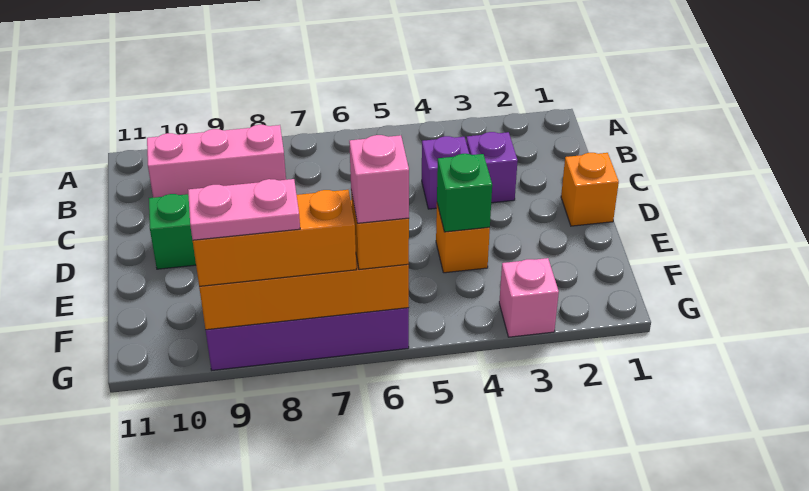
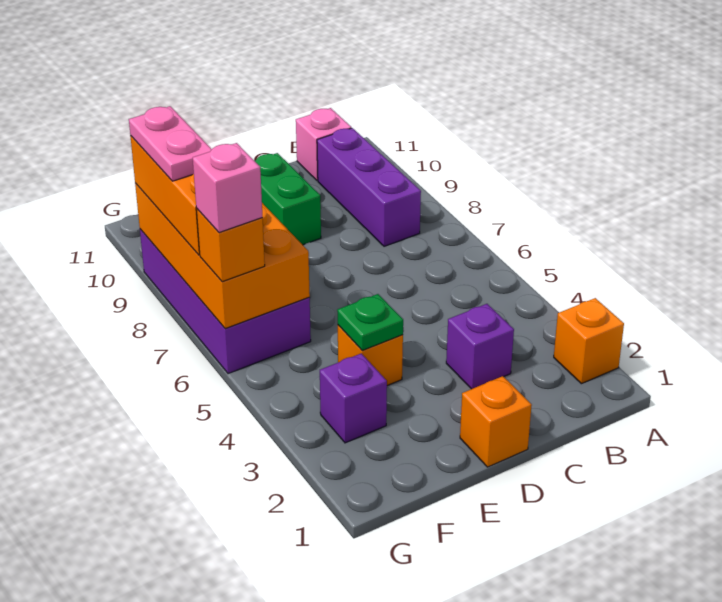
none -> orange brick A2 level 1
pink brick B8:B10 level 1 -> purple brick B8:B10 level 1
purple brick C4 level 1 -> purple brick F3 level 1
green brick E4 level 2 -> green plate E4 level 2
pink brick G3 level 1 -> pink brick B11 level 1

